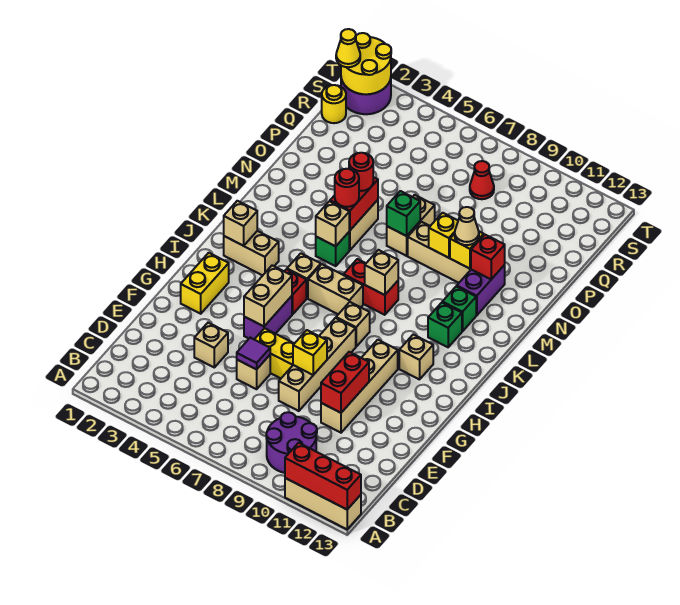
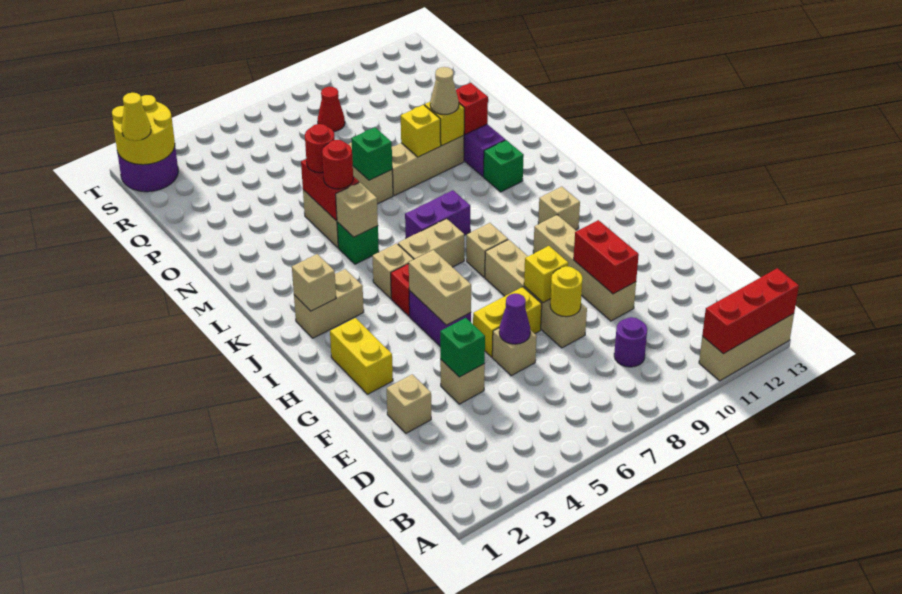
purple round brick B9:C10 level 1 -> purple round brick C9 level 1
purple tile E6 level 2 -> purple cone E6 level 2
red brick K7:K8 level 1 -> purple brick K7:K8 level 1
tan brick K8 level 2 -> tan brick E2 level 1
green brick K11 level 1 -> green brick E4 level 2
yellow round brick R1 level 1 -> yellow round brick E8 level 2

